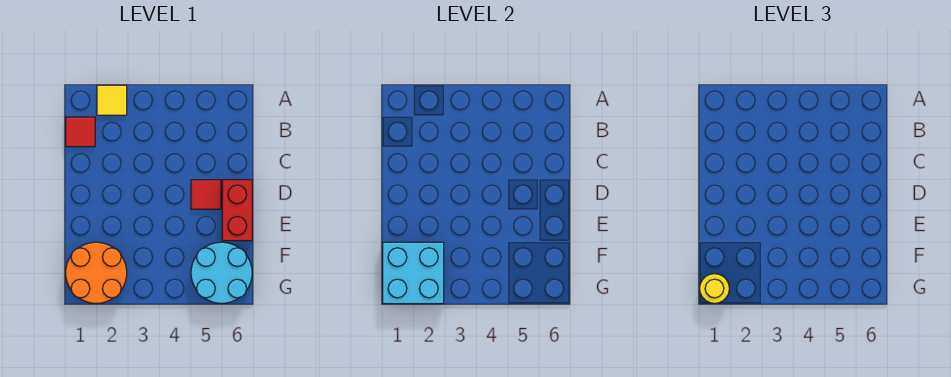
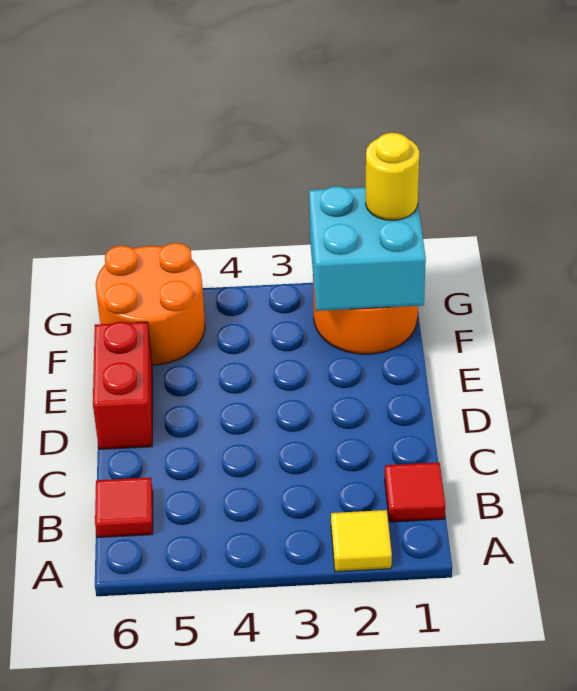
red tile D5 level 1 -> red tile B6 level 1
cyan round brick F5:G6 level 1 -> orange round brick F5:G6 level 1

